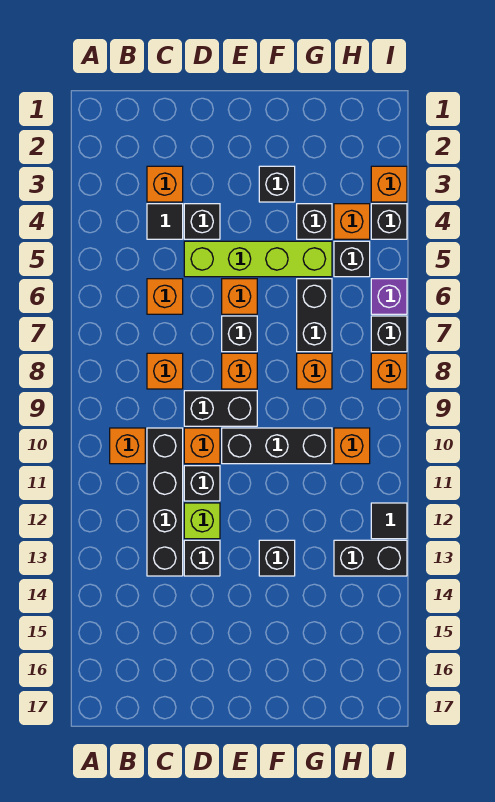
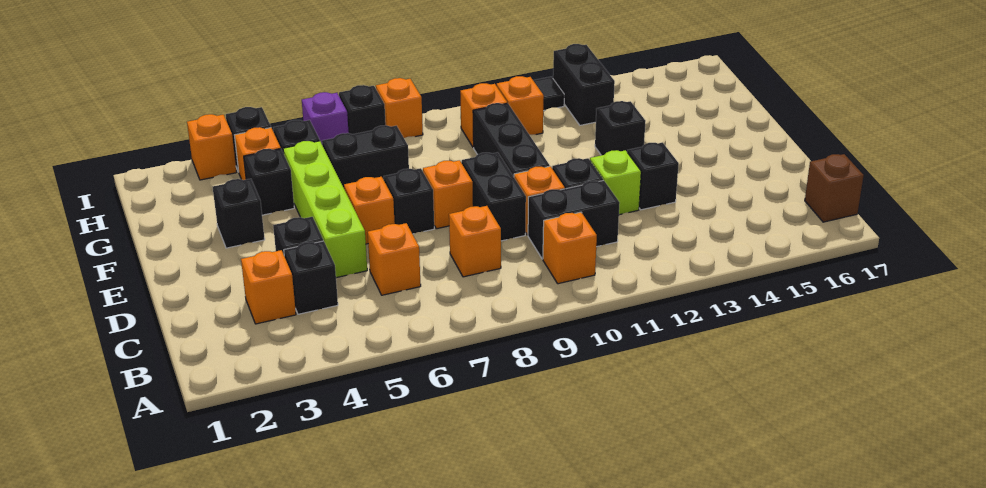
none -> brown brick B17 level 1
black tile C4 level 1 -> black brick C4 level 1
black brick C10:C13 level 1 -> black brick C10:C11 level 1
orange brick G8 level 1 -> orange brick H11 level 1

